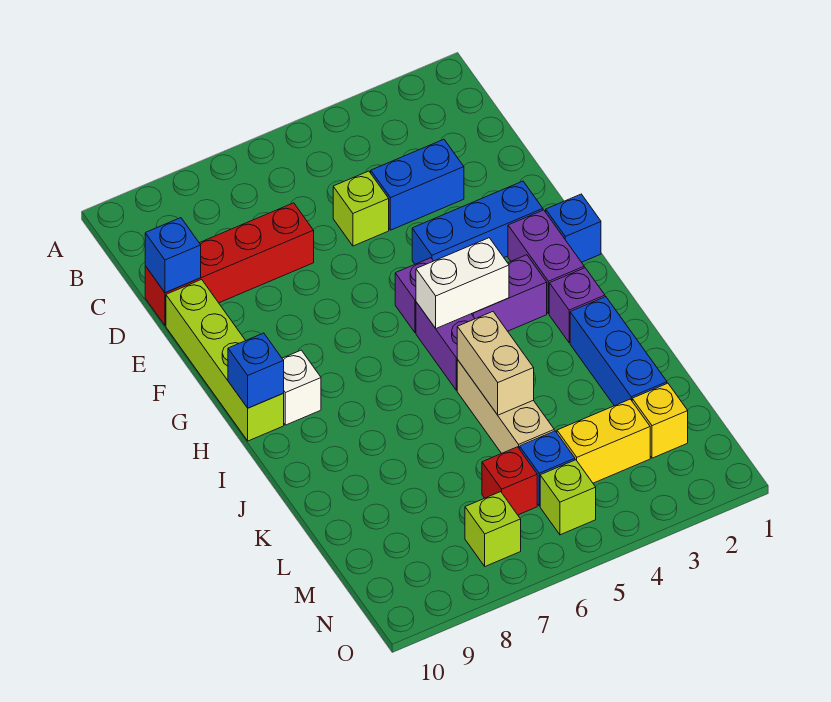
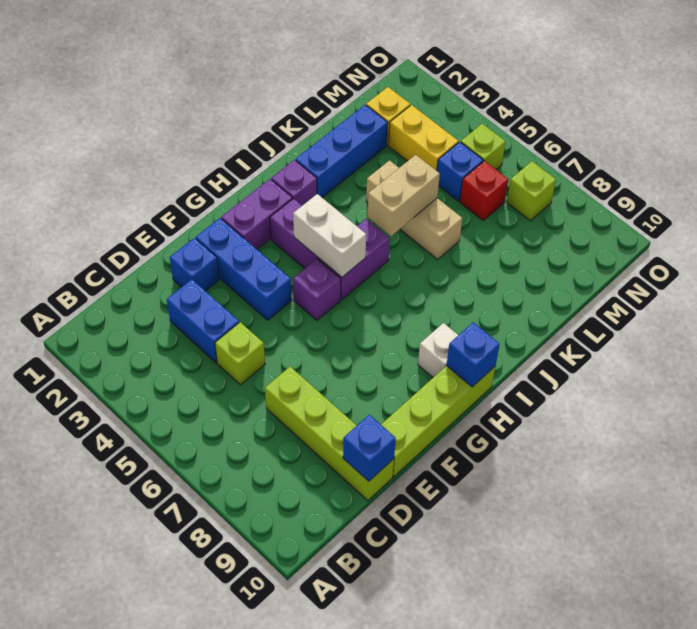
red brick D7:D10 level 1 -> lime brick D7:D10 level 1
blue brick G1 level 1 -> blue brick E2 level 1
tan brick J5:L5 level 1 -> tan brick K4:K6 level 1

